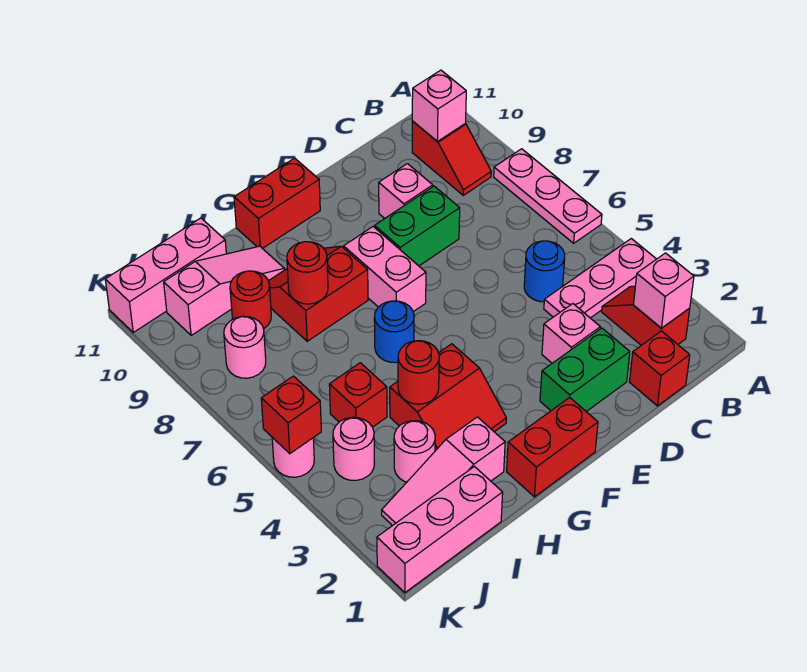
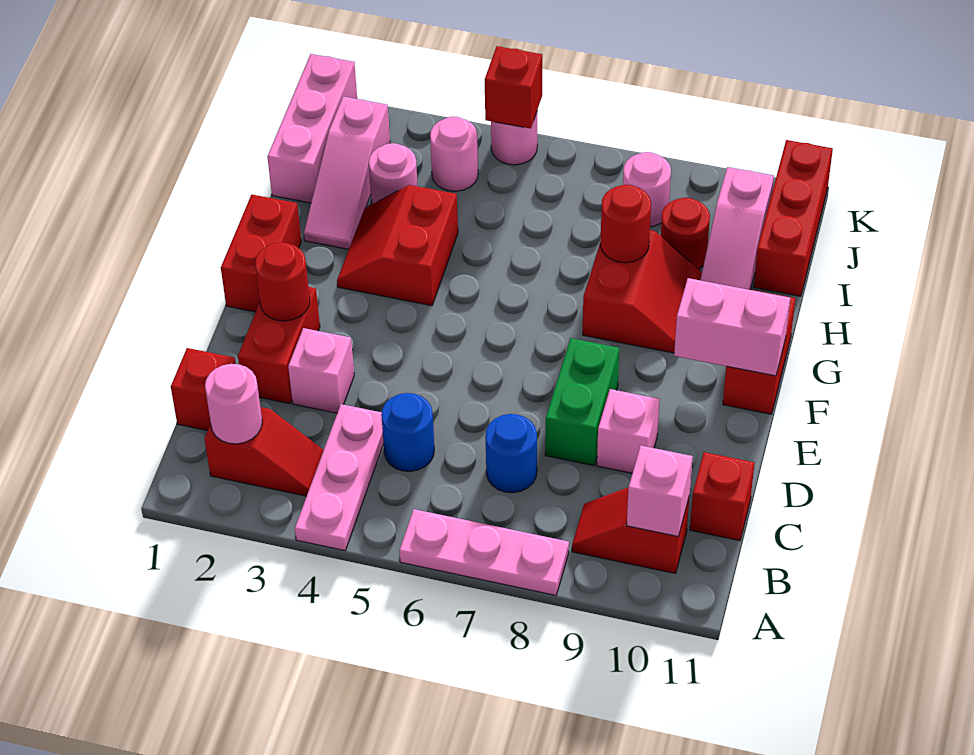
pink brick B2 level 2 -> pink round brick B2 level 2
green brick D2:E2 level 1 -> red brick D2:E2 level 1
pink brick F7:F8 level 1 -> pink brick F10:F11 level 2
blue round brick G6 level 1 -> blue round brick C7 level 1
pink slope H2:J2 level 1 top H -> pink slope H2:J2 level 1 top J
red round brick H4 level 2 -> red round brick E2 level 2
red brick I5 level 1 -> red brick C11 level 1
pink brick I11:K11 level 1 -> red brick I11:K11 level 1

